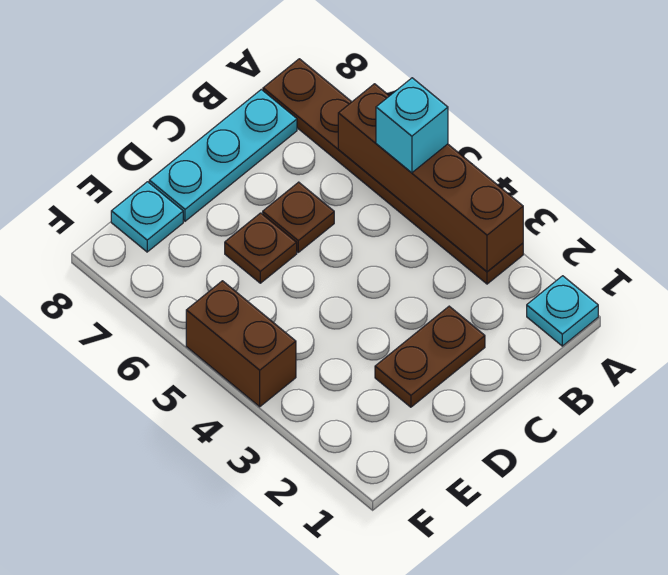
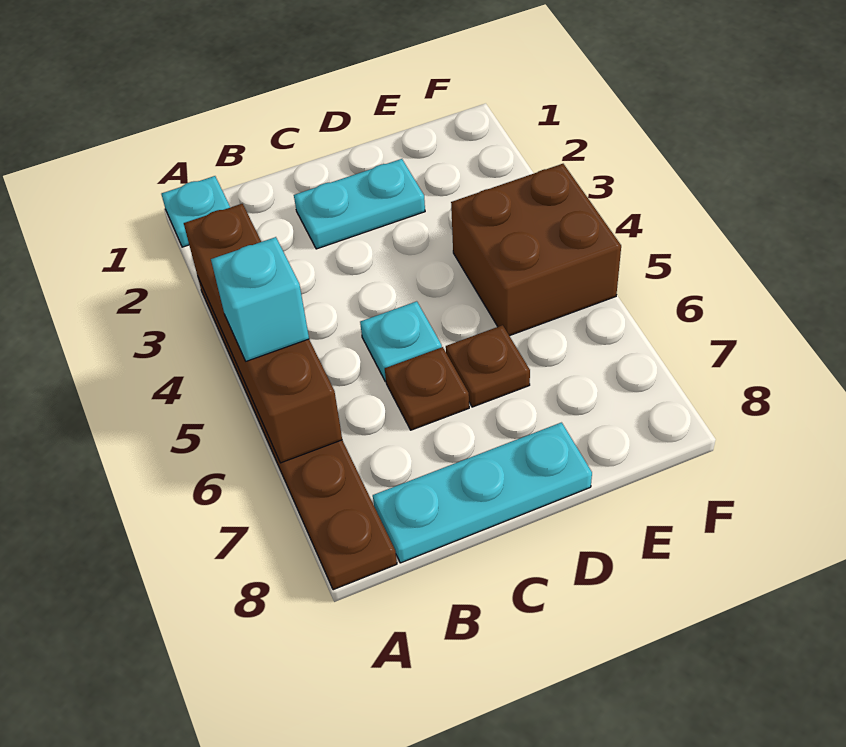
brown plate C2:D2 level 1 -> cyan plate C2:D2 level 1
cyan plate E8 level 1 -> cyan plate C5 level 1
brown brick F4:F5 level 1 -> brown brick E4:F5 level 1

